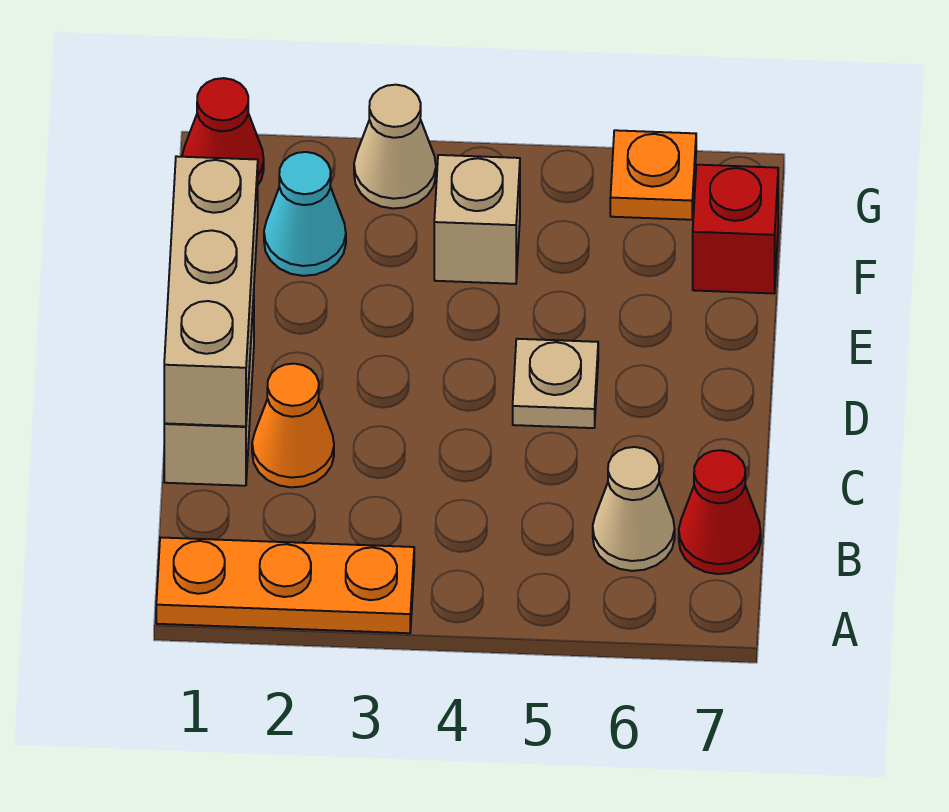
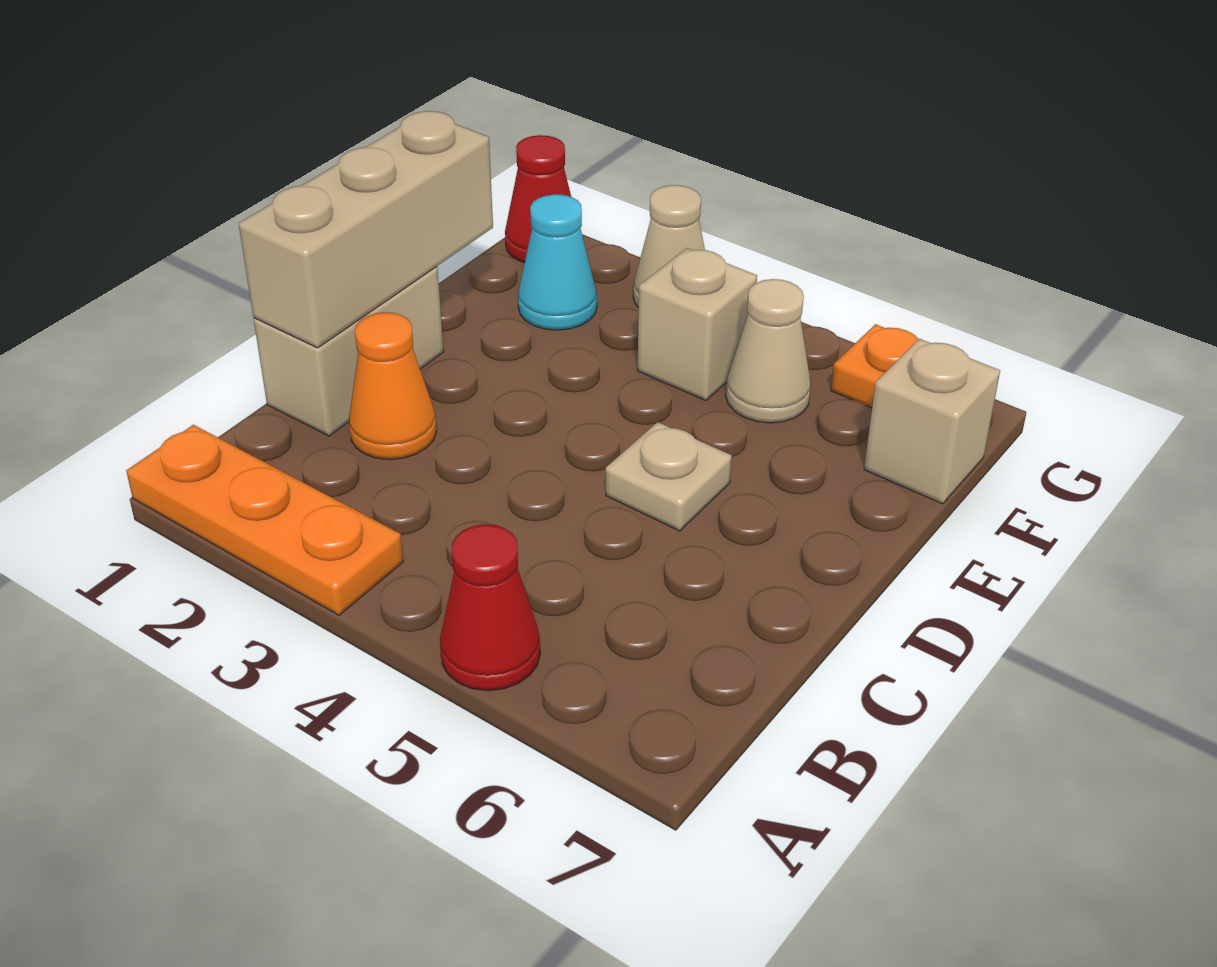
tan cone B6 level 1 -> tan cone F5 level 1
red cone B7 level 1 -> red cone A5 level 1
red brick F7 level 1 -> tan brick F7 level 1

